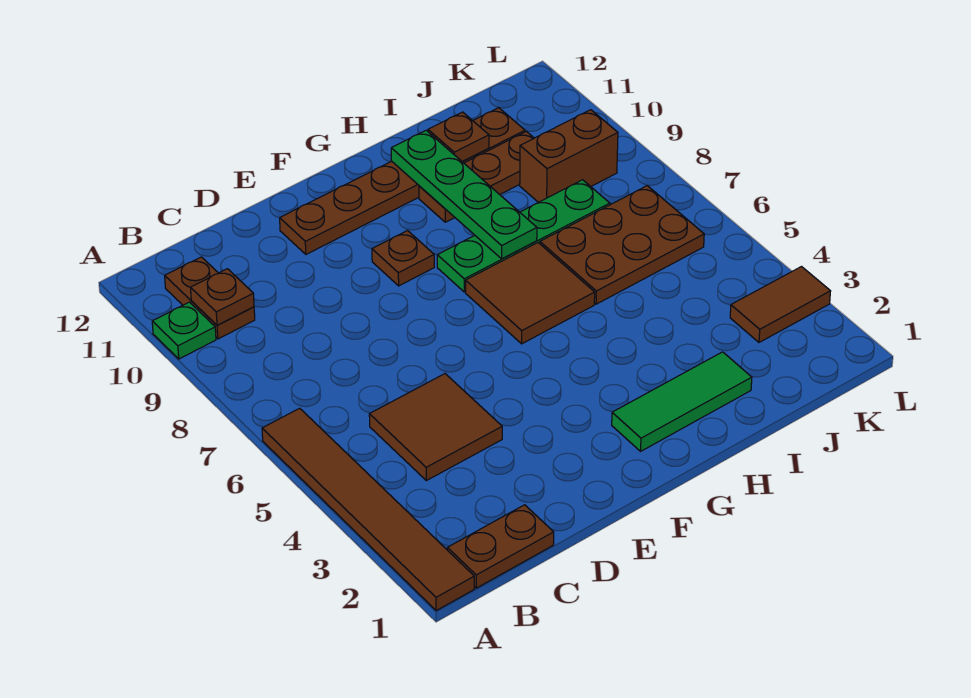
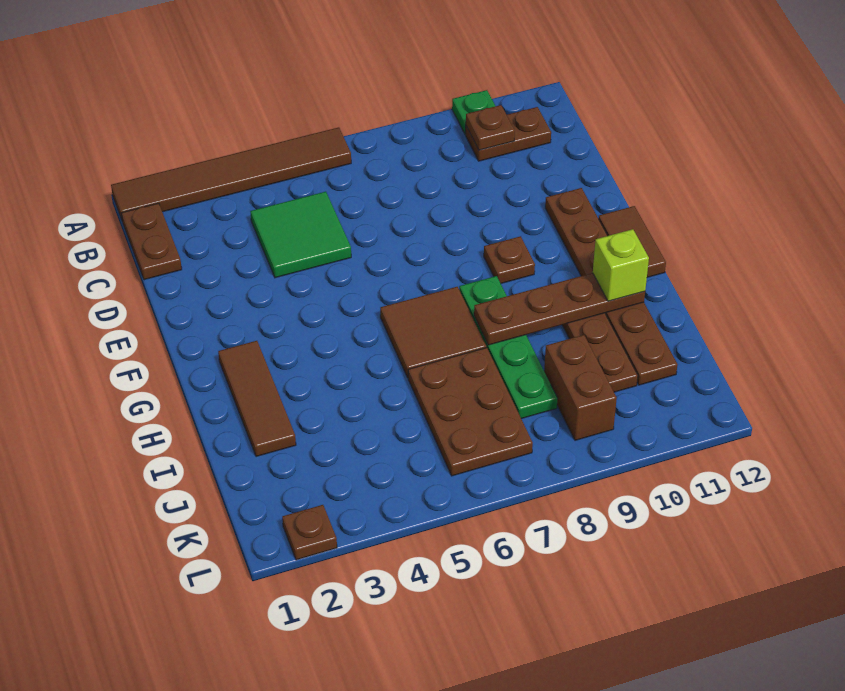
brown tile C4:D5 level 1 -> green tile C4:D5 level 1
green tile G2:I2 level 1 -> brown tile G2:I2 level 1
green plate H8:H11 level 2 -> brown plate H8:H11 level 2
none -> lime brick H11 level 3
brown plate I11 level 2 -> brown plate L2 level 1
brown tile K3:L3 level 1 -> brown tile F12:G12 level 1

